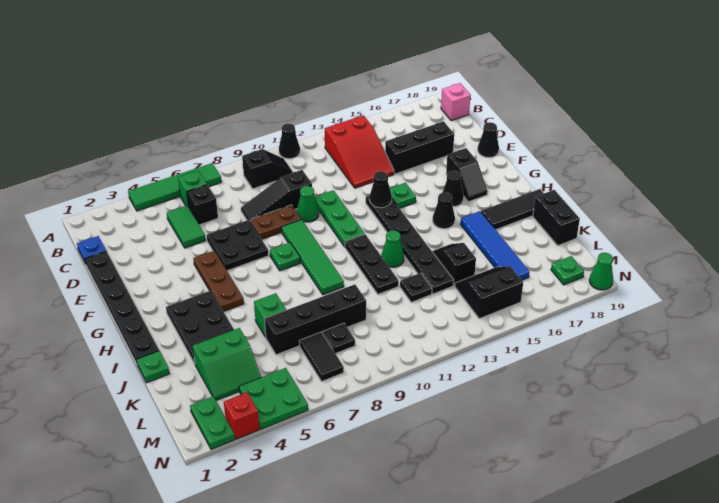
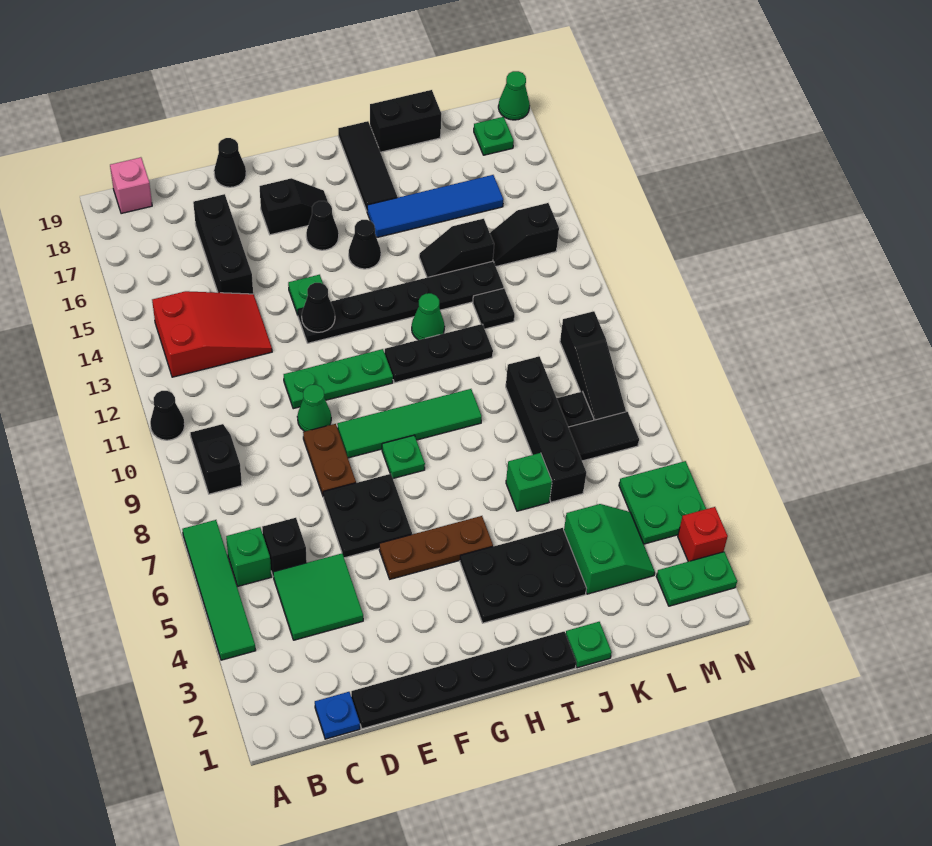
green tile C5:D5 level 1 -> green tile C4:D5 level 1
black slope D8:D10 level 1 top 10 -> black slope M8:M10 level 1 top 10
black slope L14:M15 level 1 top M -> black slope L14:M14 level 1 top M

